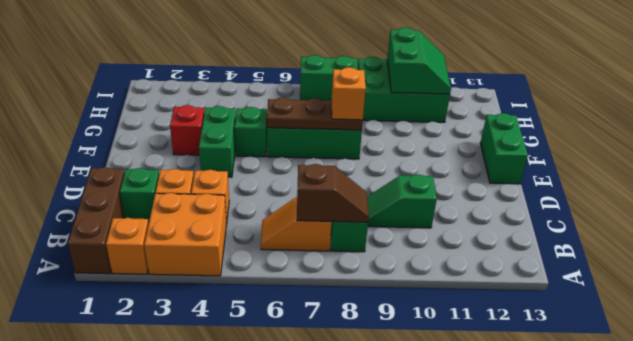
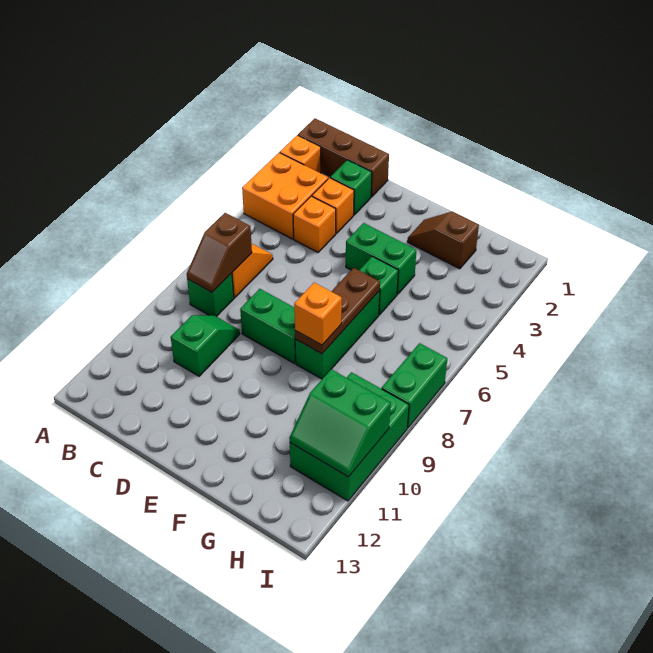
green brick E13:F13 level 1 -> green brick D8:E8 level 1
none -> brown slope F2:G2 level 1 top G
red brick F3 level 1 -> none

